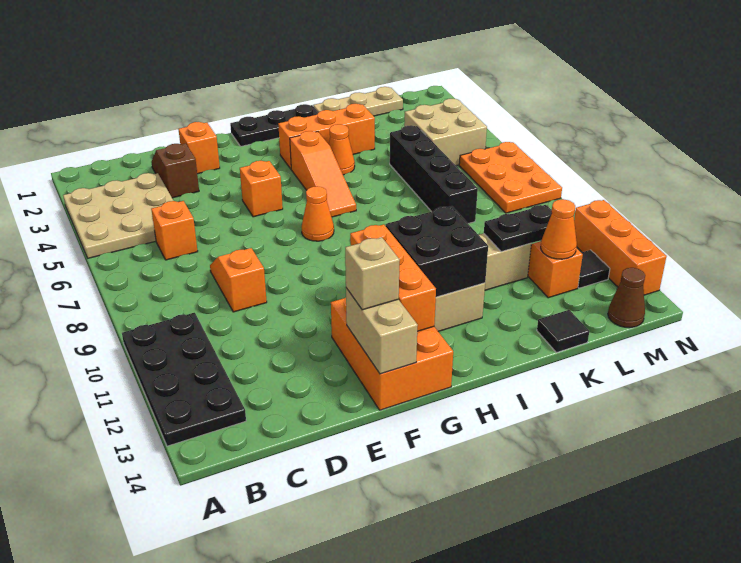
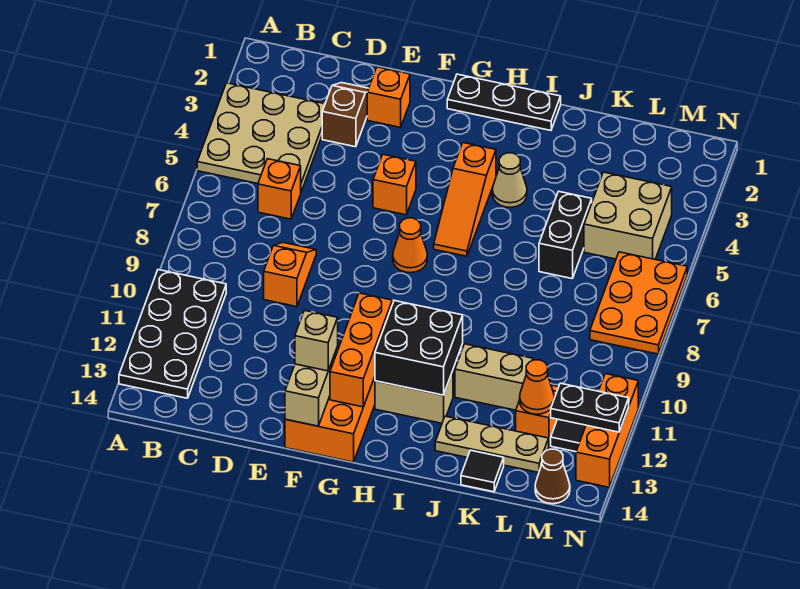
orange brick H3:J3 level 1 -> none
orange cone I4 level 1 -> tan cone I4 level 1
tan plate J1:L1 level 1 -> tan plate J13:L13 level 1
black brick K5:K8 level 1 -> black brick K5:K6 level 1
black plate K11:L11 level 2 -> black plate M12:N12 level 2

